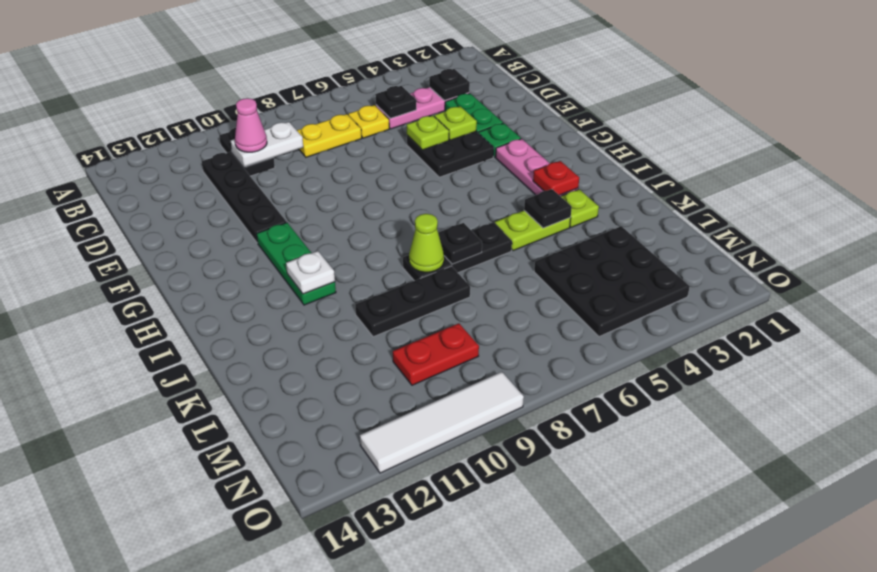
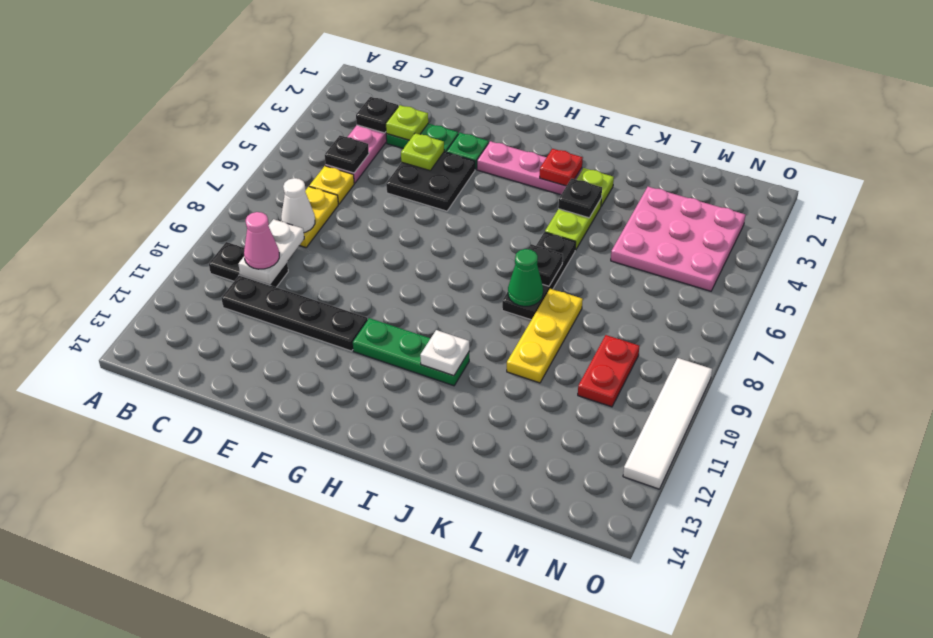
none -> white cone C8 level 2
lime plate E5 level 2 -> lime plate D3 level 2
lime cone J8 level 2 -> green cone J8 level 2
black plate K8:K10 level 1 -> yellow plate K8:K10 level 1
black plate L3:N5 level 1 -> pink plate L3:N5 level 1

